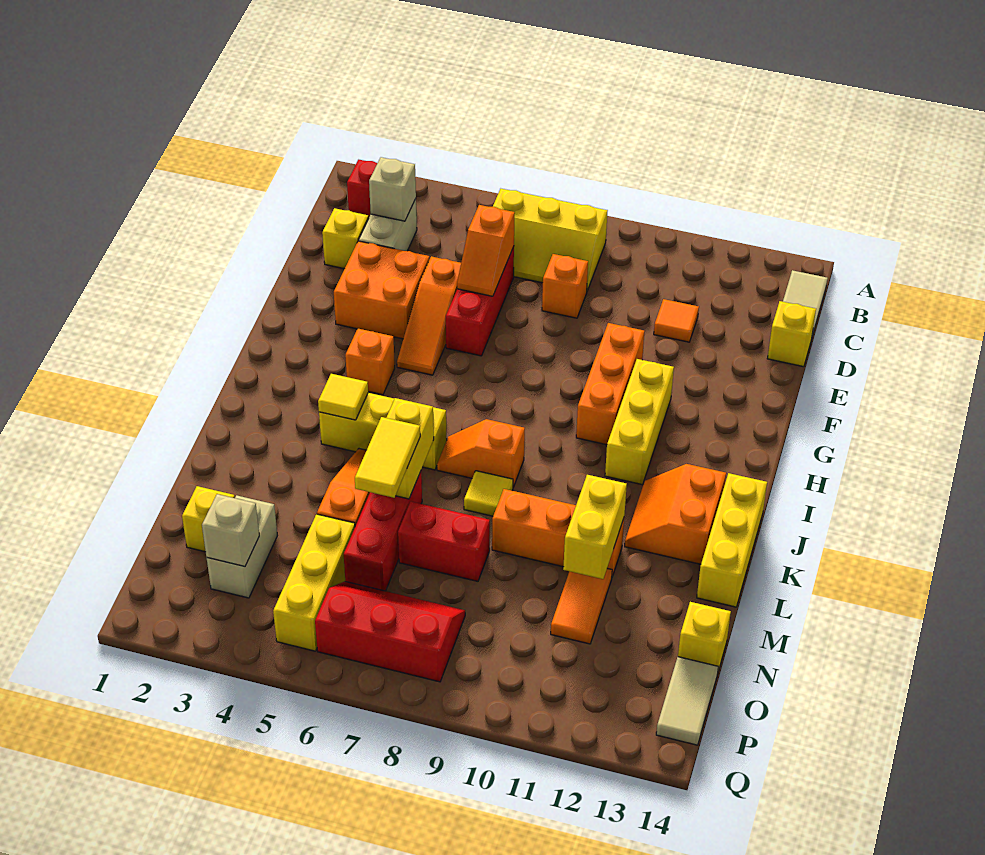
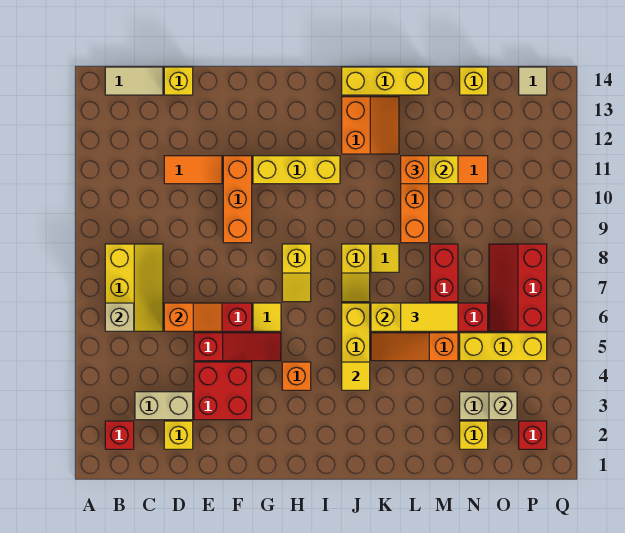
tan brick C3 level 2 -> tan brick B6 level 2
orange brick D8 level 1 -> orange brick L11 level 3
orange tile D11 level 1 -> orange tile D11:E11 level 1
orange brick E3:F4 level 1 -> red brick E3:F4 level 1
orange slope E5:G5 level 1 top E -> red slope E5:G5 level 1 top E
orange brick F10:H10 level 1 -> orange brick F9:F11 level 1
none -> yellow tile G6 level 1
none -> yellow slope H7:H8 level 1 top 8
orange slope J7:J8 level 1 top 8 -> yellow slope J7:J8 level 1 top 8
orange slope J12:K13 level 1 top 13 -> orange slope J12:K13 level 1 top J
tan tile O14:P14 level 1 -> tan tile P14 level 1
none -> red brick P2 level 1

